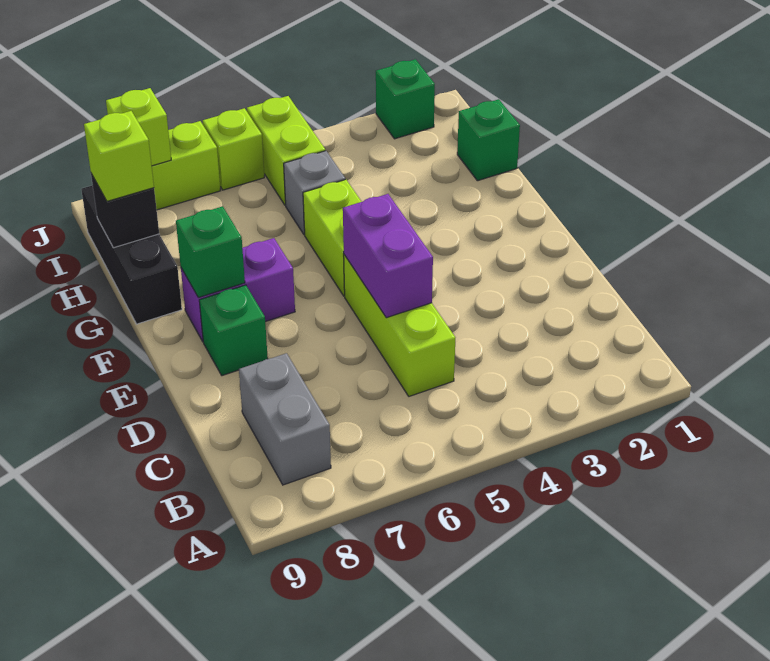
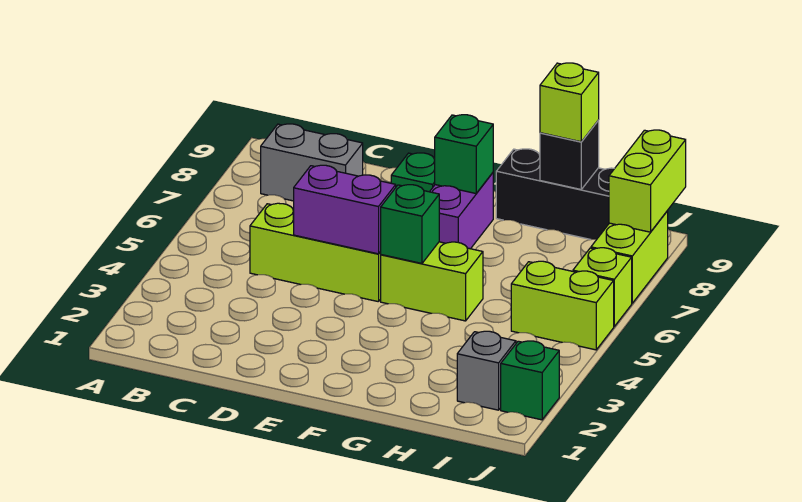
green brick H1 level 1 -> green brick F5 level 2
grey brick H5 level 1 -> grey brick I2 level 1
lime brick J8 level 2 -> lime brick J8:J9 level 2

